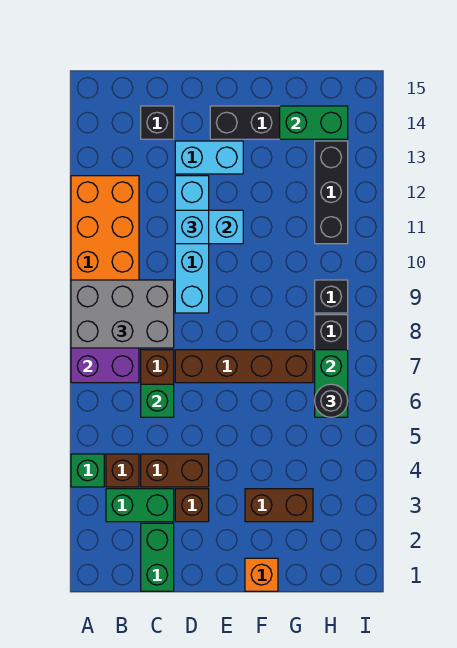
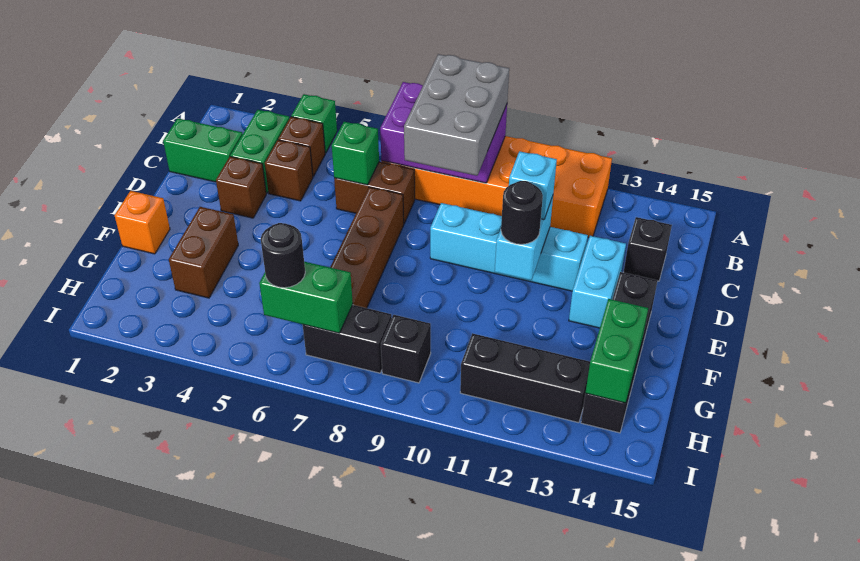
brown brick C4:D4 level 1 -> brown brick C4 level 1
none -> black round brick E11 level 3

